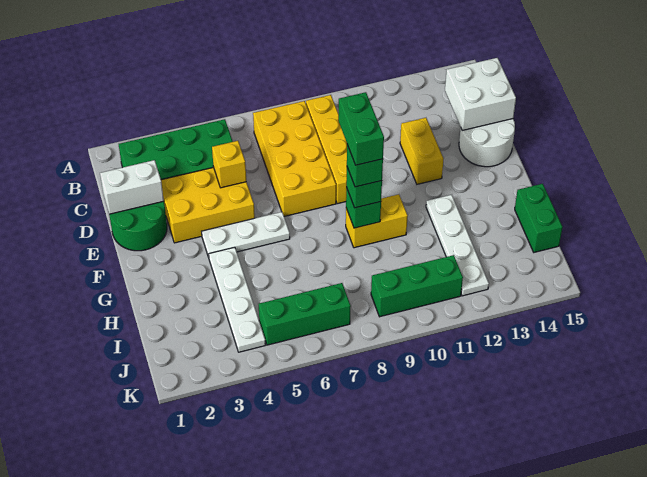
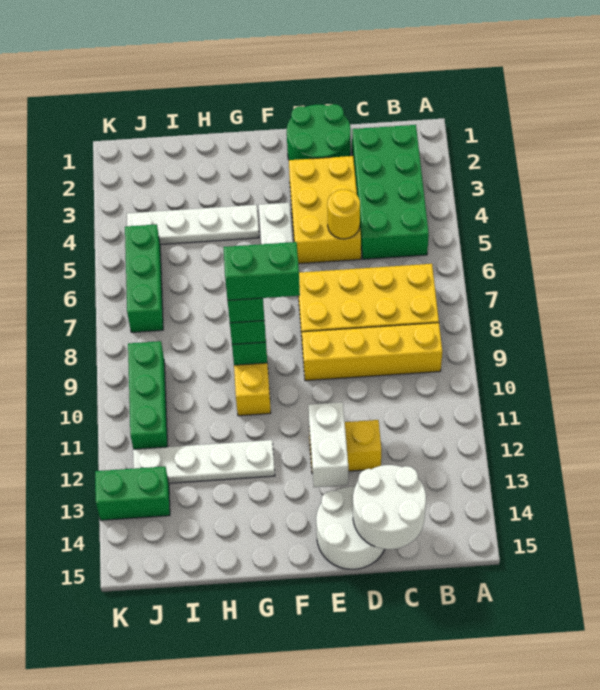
white brick C14:D15 level 2 -> white round brick C14:D15 level 2
white brick D1:D2 level 2 -> white brick E12:E13 level 2
yellow brick D5 level 2 -> yellow round brick D5 level 2
green brick H15:I15 level 1 -> green brick J13:K13 level 1

